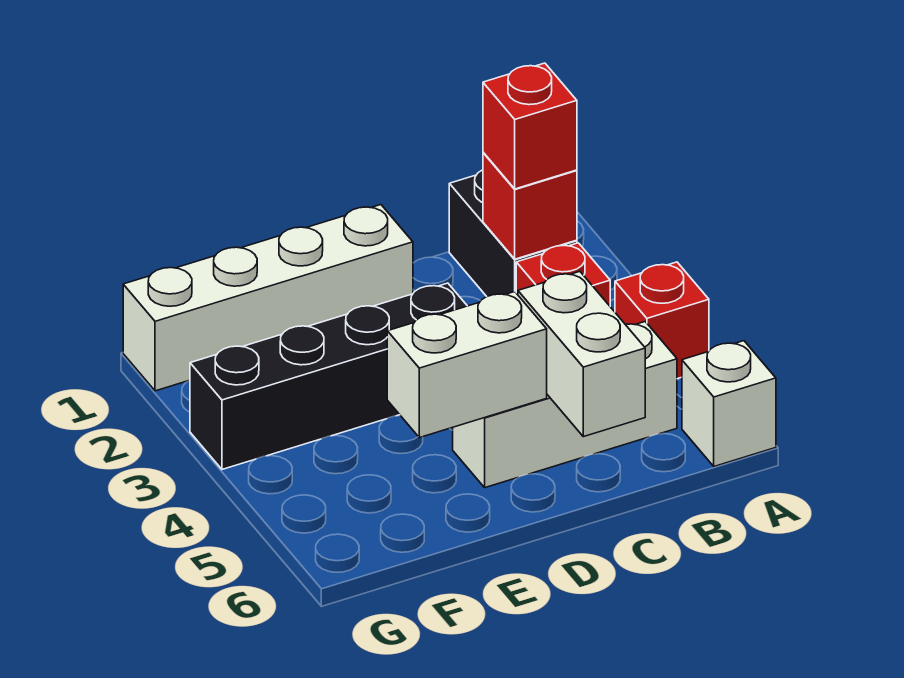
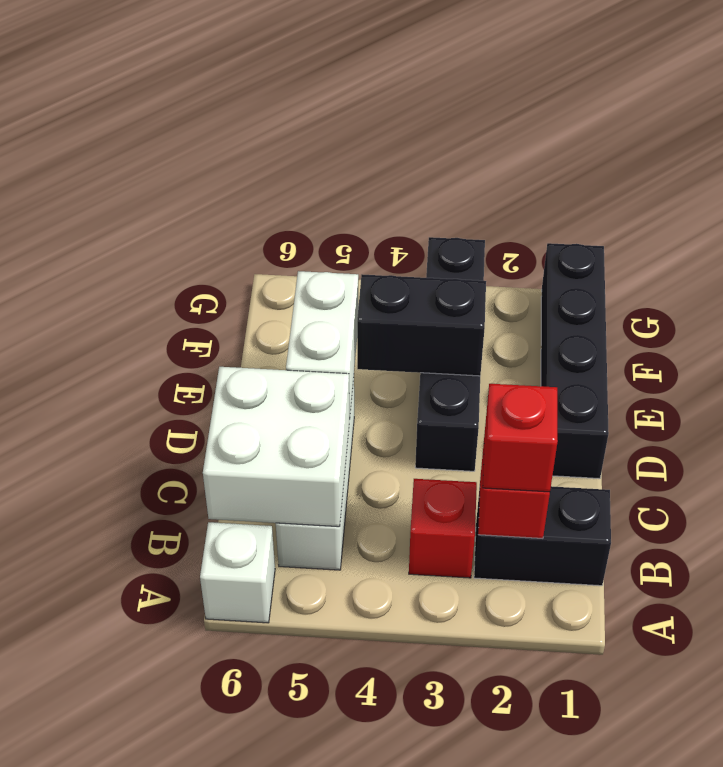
red brick A4 level 1 -> none
white brick C5:C6 level 2 -> white brick B5:C6 level 2
white brick D1:G1 level 1 -> black brick D1:G1 level 1
none -> black brick E3:E4 level 2

